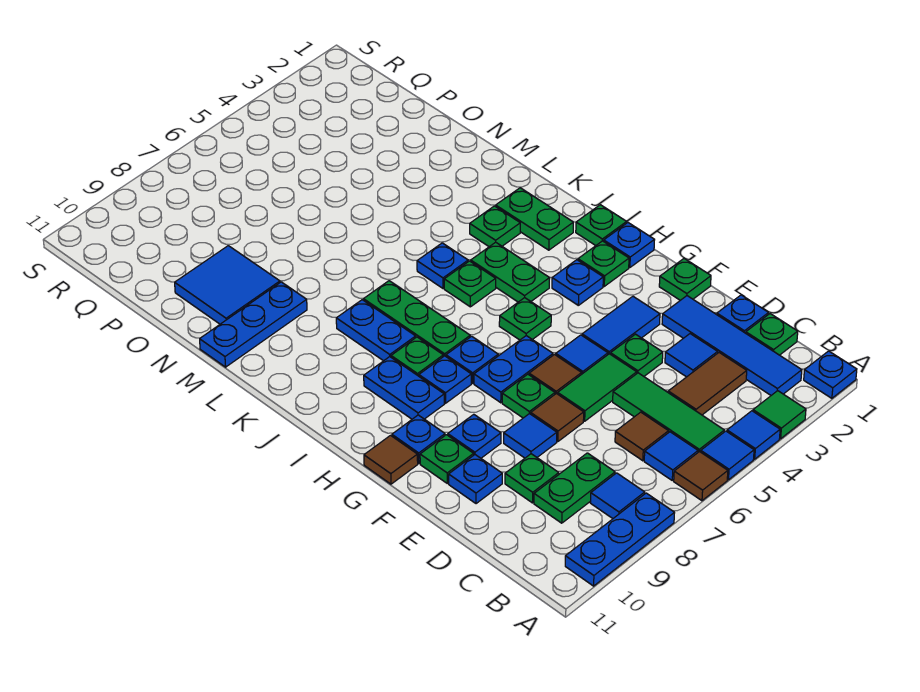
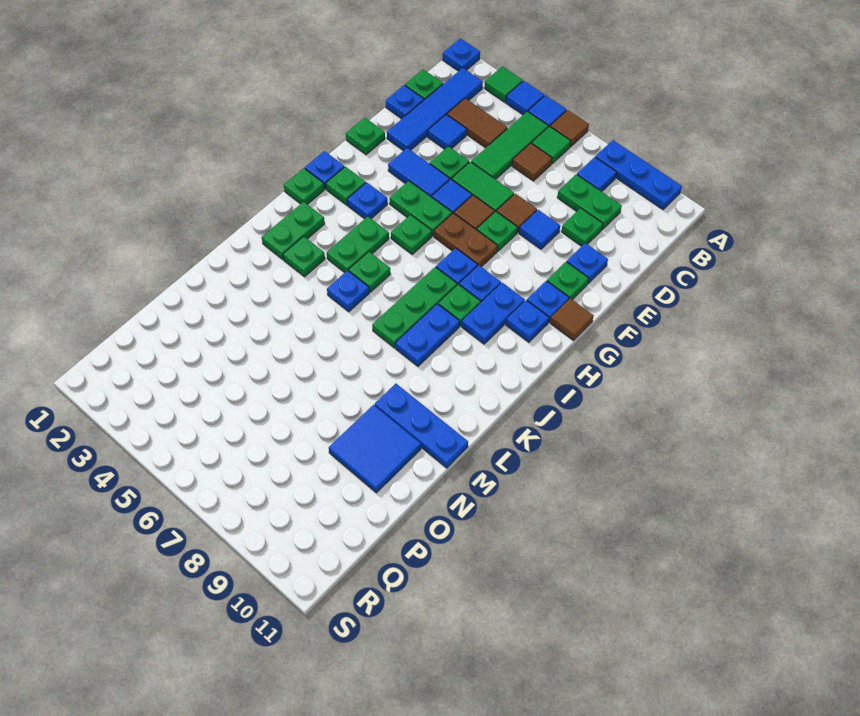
blue tile B6 level 1 -> green tile B6 level 1
blue plate F9 level 1 -> blue plate H10 level 1
none -> green plate G4:G5 level 1
blue plate G6:G7 level 1 -> brown plate G6:G7 level 1

